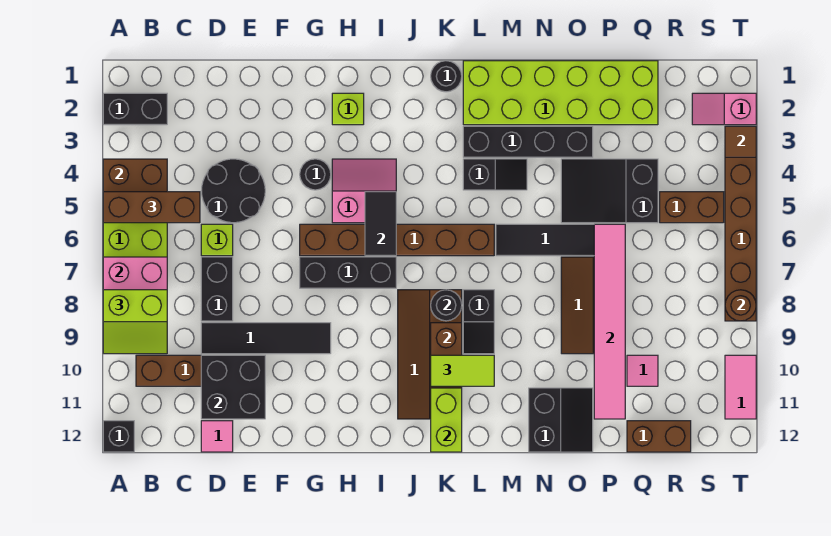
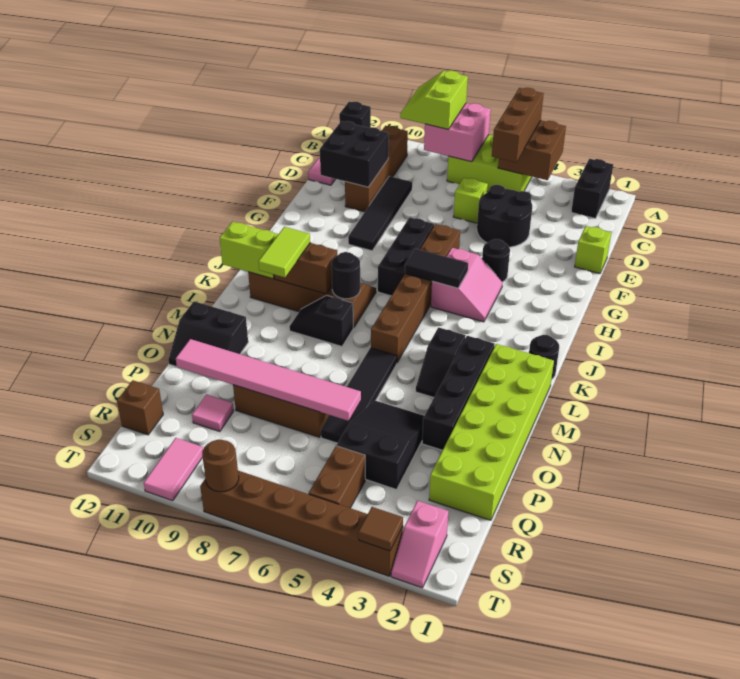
black brick D7:D8 level 1 -> none
lime brick H2 level 1 -> lime brick E1 level 1
brown brick Q12:R12 level 1 -> brown brick R12 level 1
pink slope S2:T2 level 1 top T -> pink slope S2:T2 level 1 top S
pink tile T10:T11 level 1 -> pink tile S10:T10 level 1

